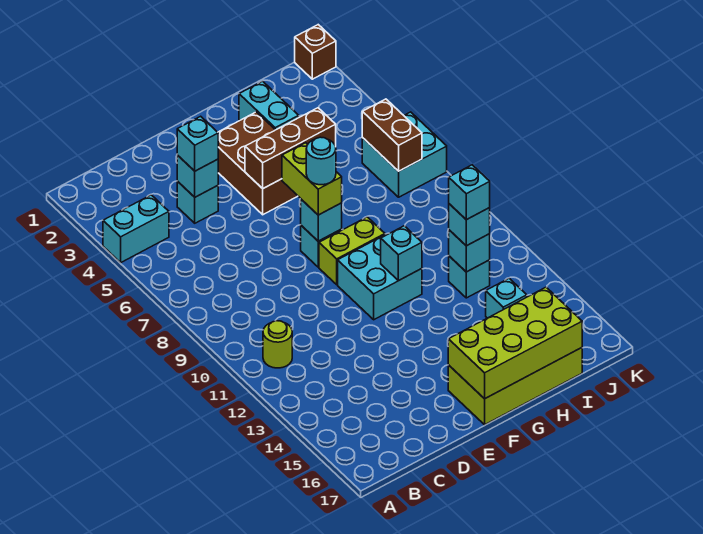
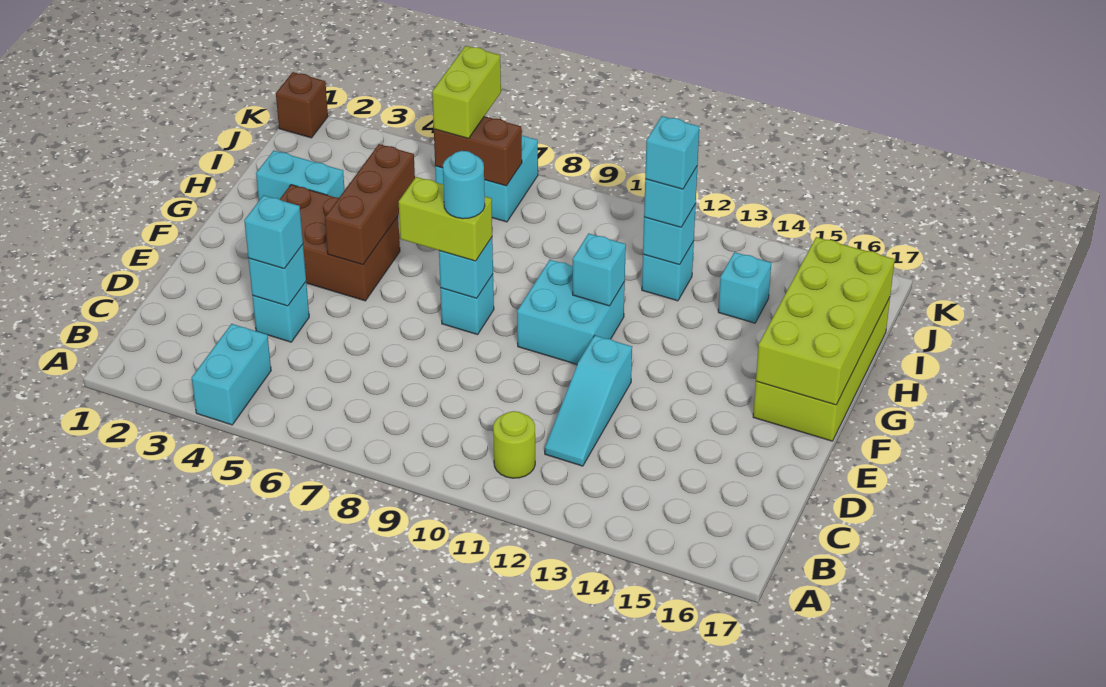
none -> cyan slope C12:E12 level 1 top E
lime brick F9:G9 level 1 -> lime brick J6:K6 level 3

